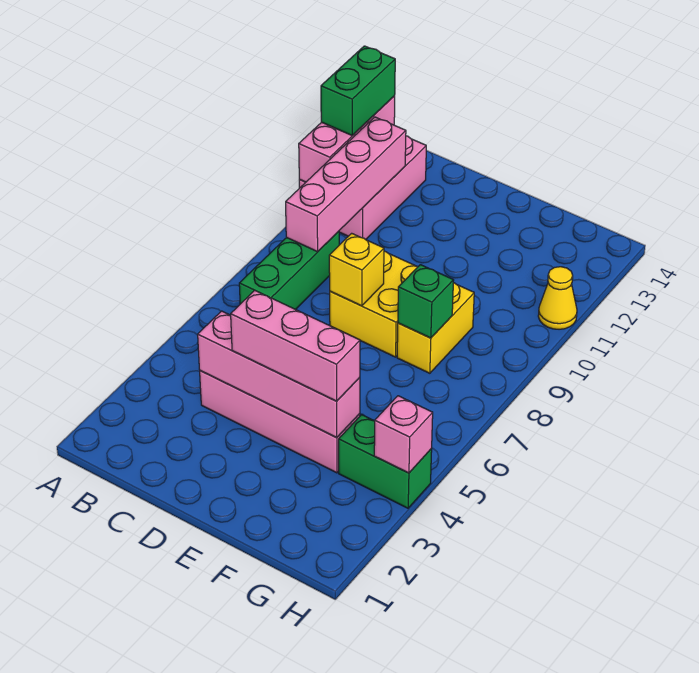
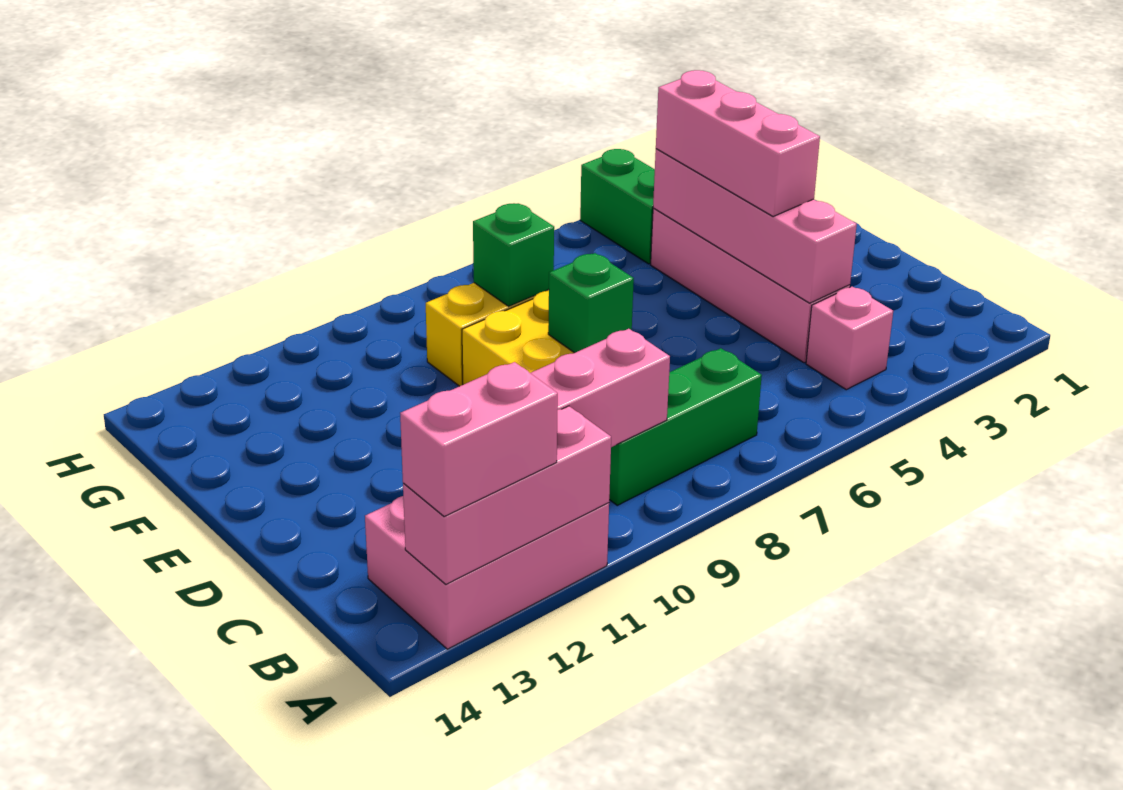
green brick A12:A13 level 3 -> pink brick A12:A13 level 3
yellow brick D8 level 2 -> green brick D8 level 2
pink brick H4 level 2 -> pink brick B4 level 1
yellow cone H11 level 1 -> none

